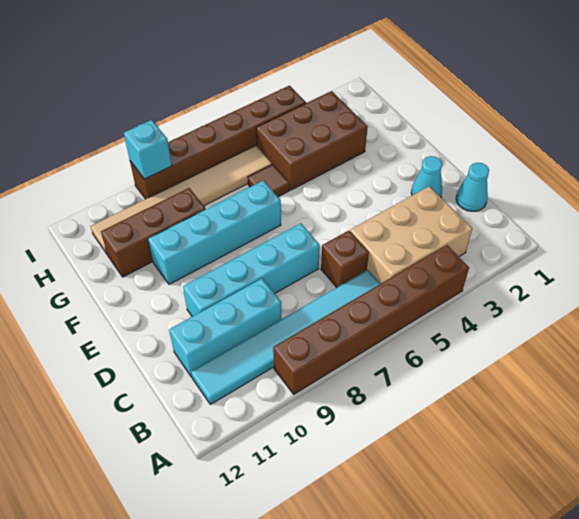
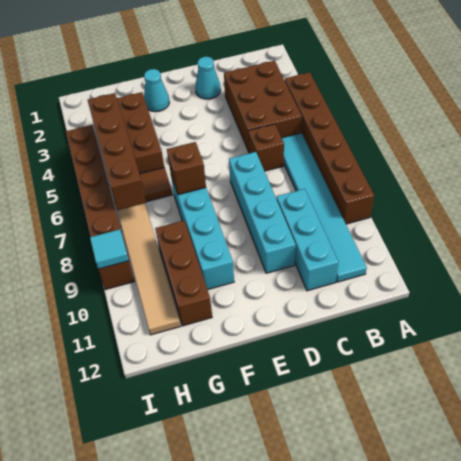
tan brick B3:C5 level 1 -> brown brick B3:C5 level 1
cyan cone C1 level 1 -> cyan cone F2 level 1
none -> brown brick F7 level 2
none -> brown brick H4:H7 level 2
cyan brick I9 level 2 -> cyan tile I9 level 2

